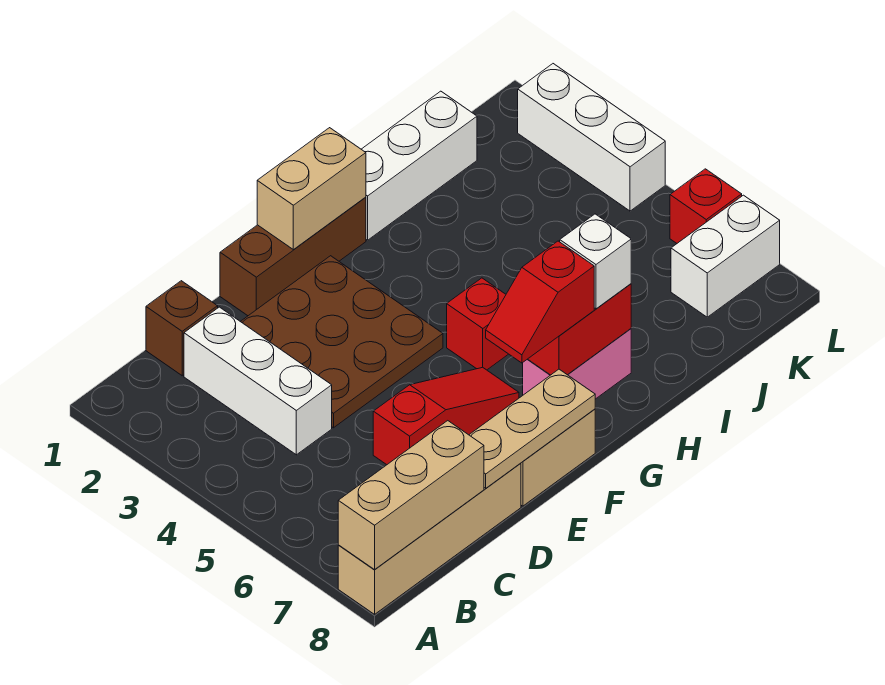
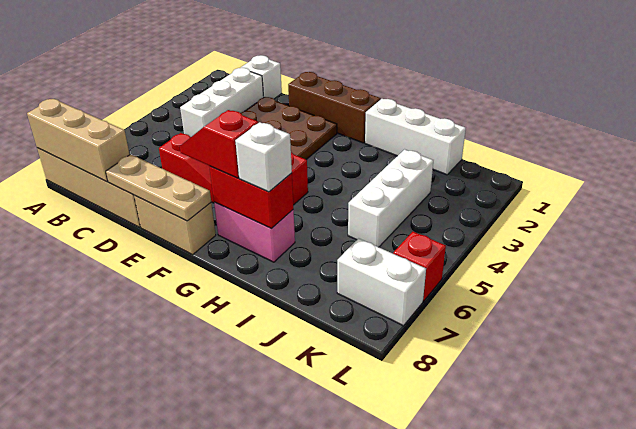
brown brick C1 level 1 -> white brick C1 level 1
tan brick F1:G1 level 2 -> none
white brick L2:L4 level 1 -> white brick J3:J5 level 1

